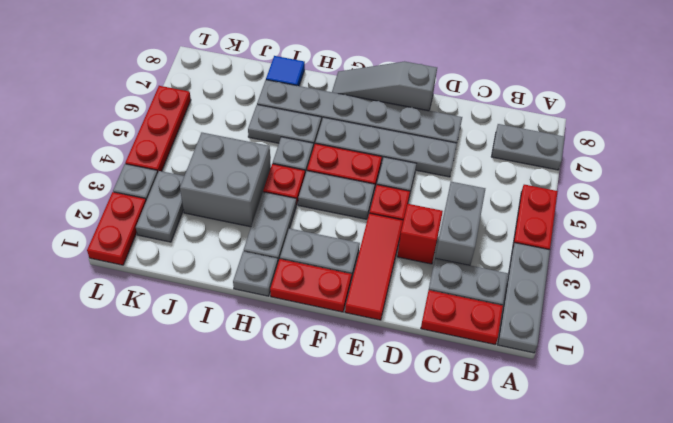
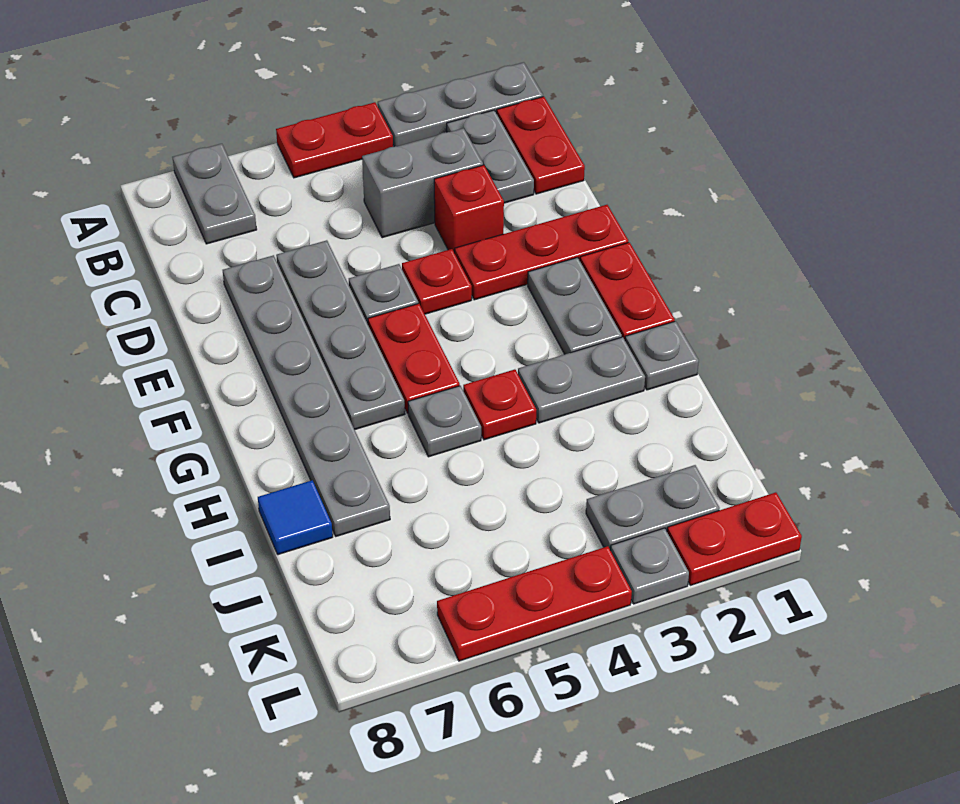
red tile E1:E3 level 1 -> red plate E1:E3 level 1
grey slope E8:G8 level 1 top E -> none
grey plate F4:G4 level 1 -> none
grey plate H6:I6 level 1 -> none
grey brick I3:J4 level 1 -> none

